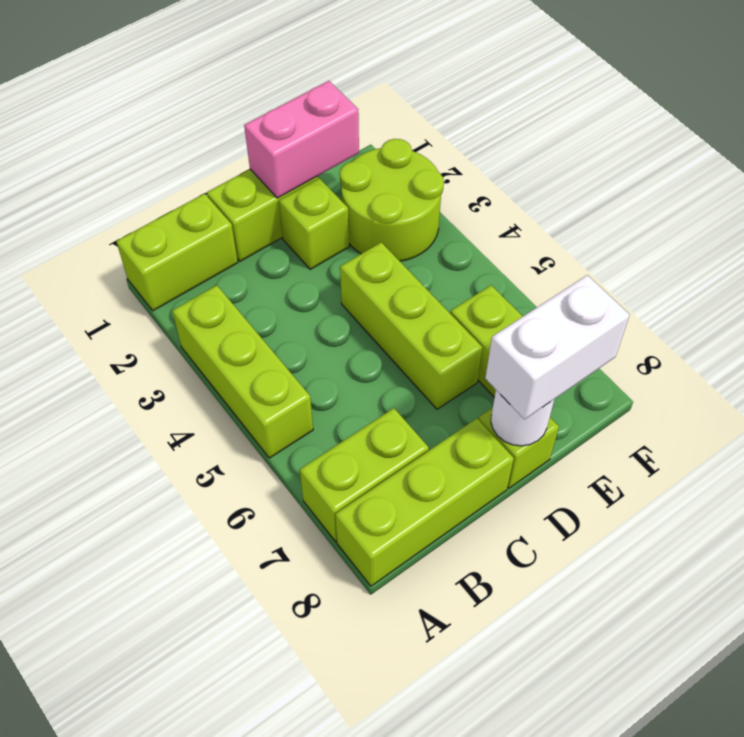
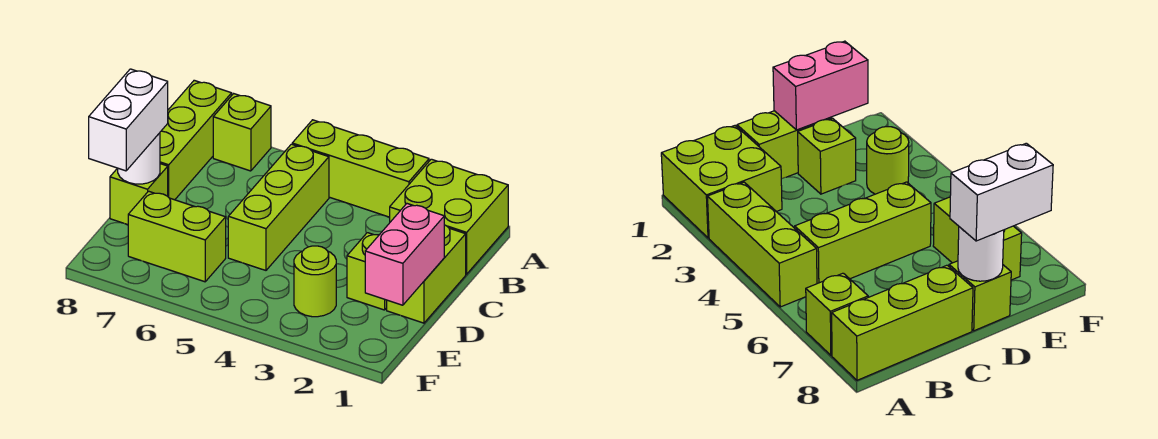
lime brick A1:B1 level 1 -> lime brick A1:B2 level 1
lime brick A7:B7 level 1 -> lime brick A7 level 1
lime brick D4:D6 level 1 -> lime brick B5:D5 level 1
lime round brick E2:F3 level 1 -> lime round brick E3 level 1

